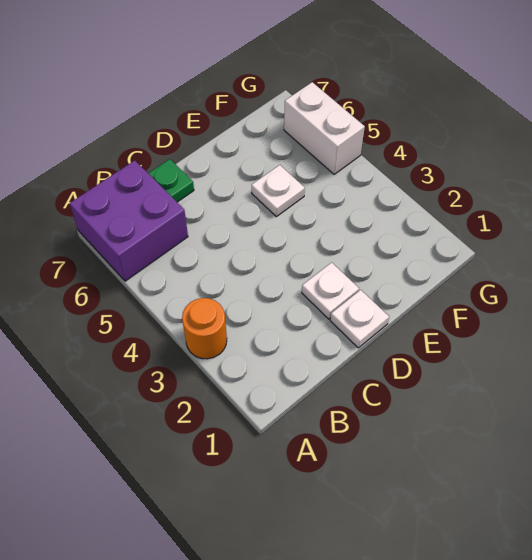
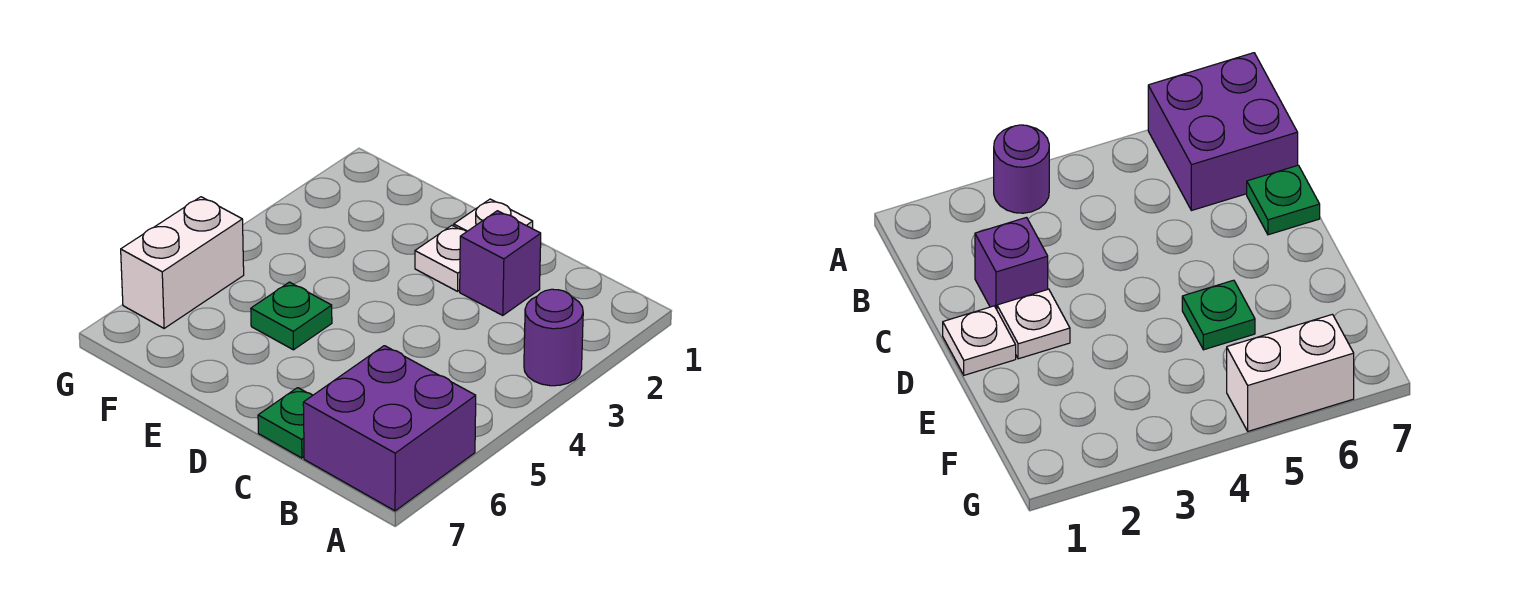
orange round brick A3 level 1 -> purple round brick A3 level 1
none -> purple brick C2 level 1
white plate E5 level 1 -> green plate E5 level 1

